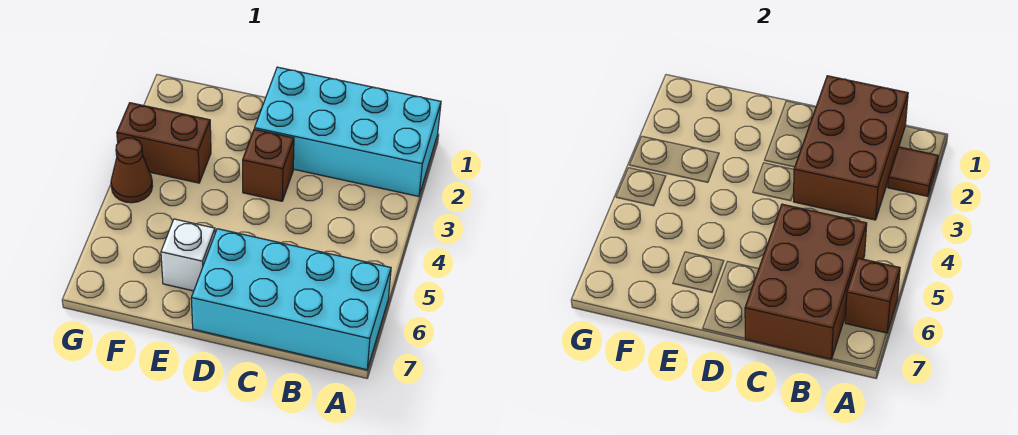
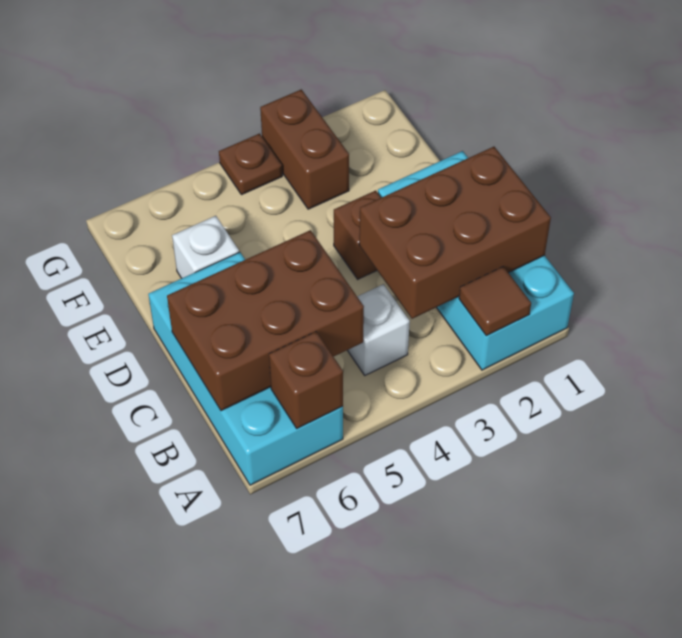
none -> white brick B4 level 1
brown cone G4 level 1 -> brown plate G4 level 1

